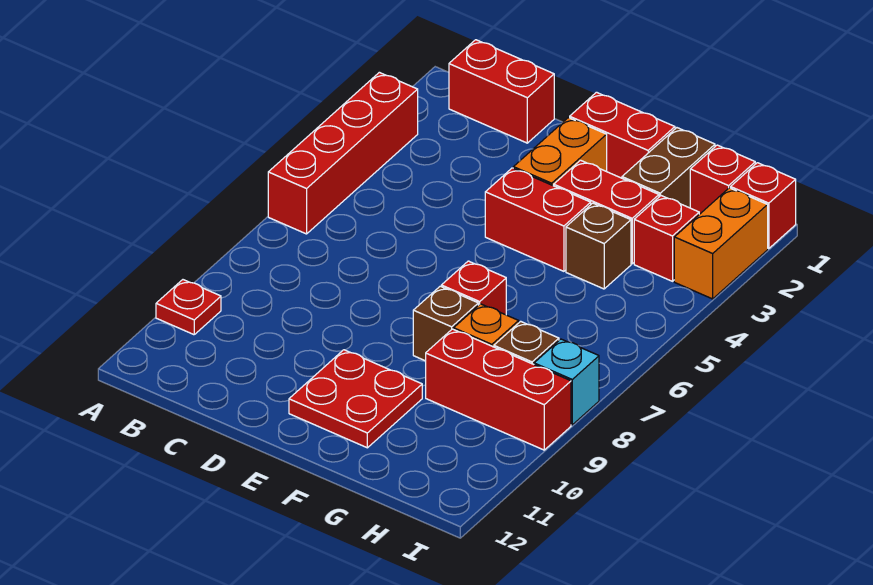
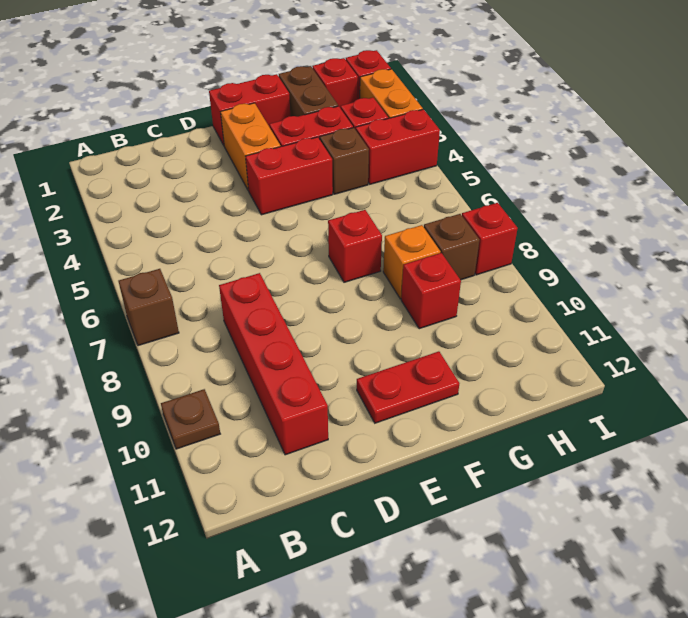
red brick A3:A6 level 1 -> red brick C8:C11 level 1
red plate A10 level 1 -> brown plate A10 level 1
red brick B1:C1 level 1 -> red brick H4:I4 level 1
red plate E10:F11 level 1 -> red plate E11:F11 level 1
brown brick F8 level 1 -> brown brick A7 level 1
red brick G9:I9 level 1 -> red brick G9 level 1
cyan brick I8 level 1 -> red brick I8 level 1

